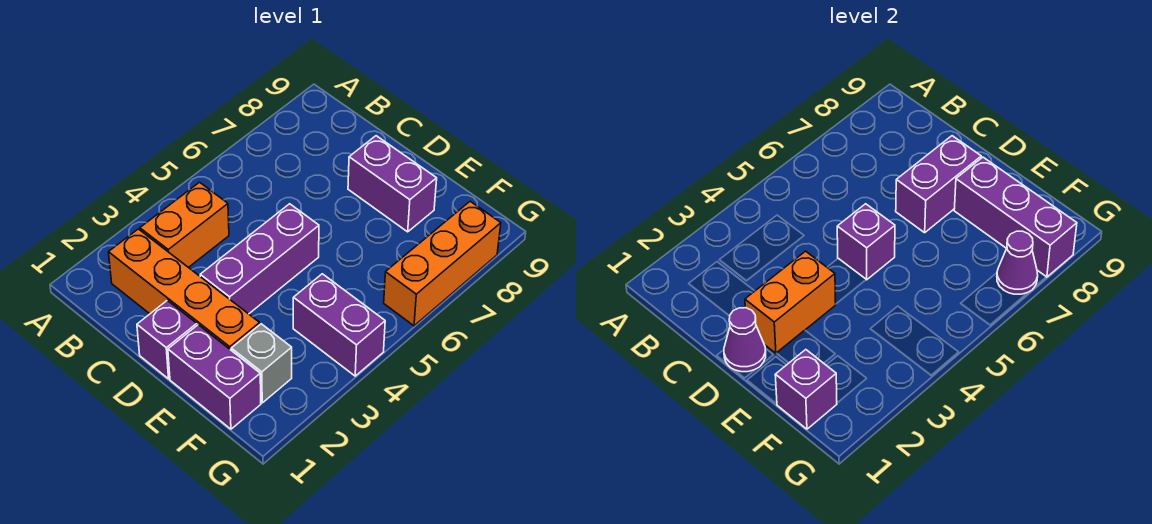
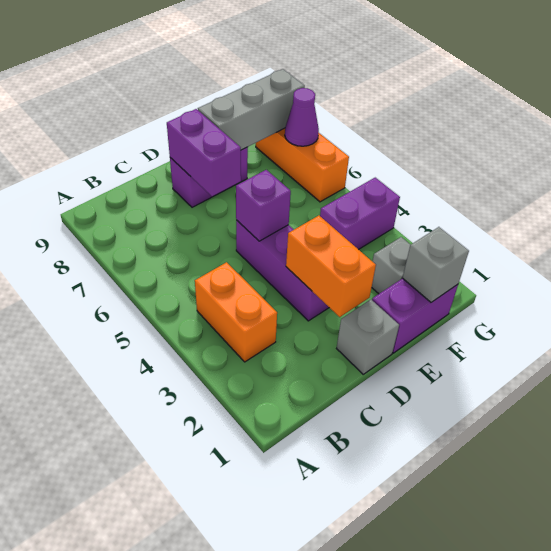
orange brick B2:E2 level 1 -> none
purple brick D1 level 1 -> grey brick D1 level 1
purple cone D1 level 2 -> none
purple brick E8:G8 level 2 -> grey brick E8:G8 level 2
purple brick F1 level 2 -> grey brick F1 level 2

